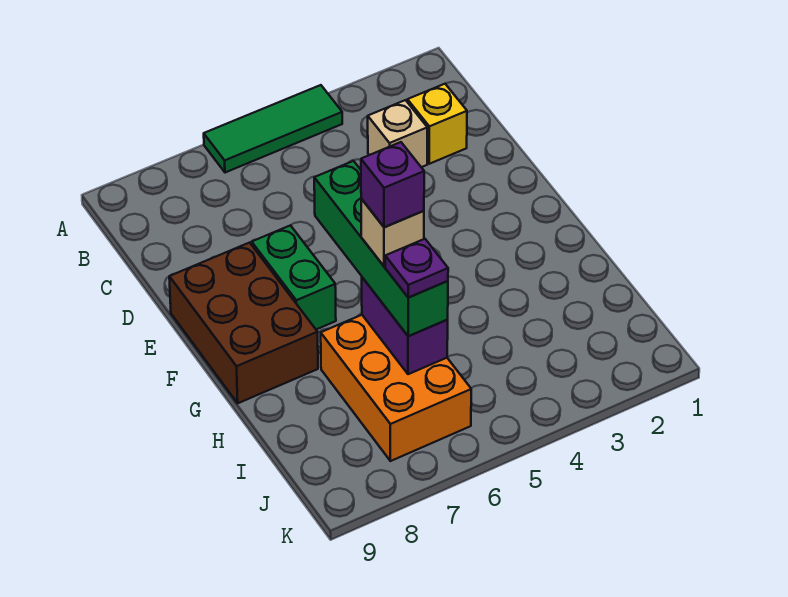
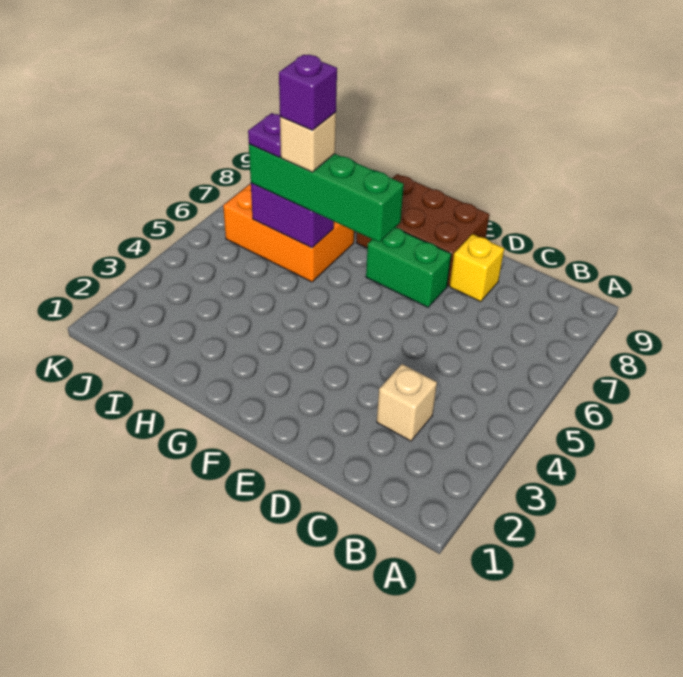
green tile A4:A6 level 1 -> none
yellow brick C2 level 1 -> yellow brick D8 level 1

